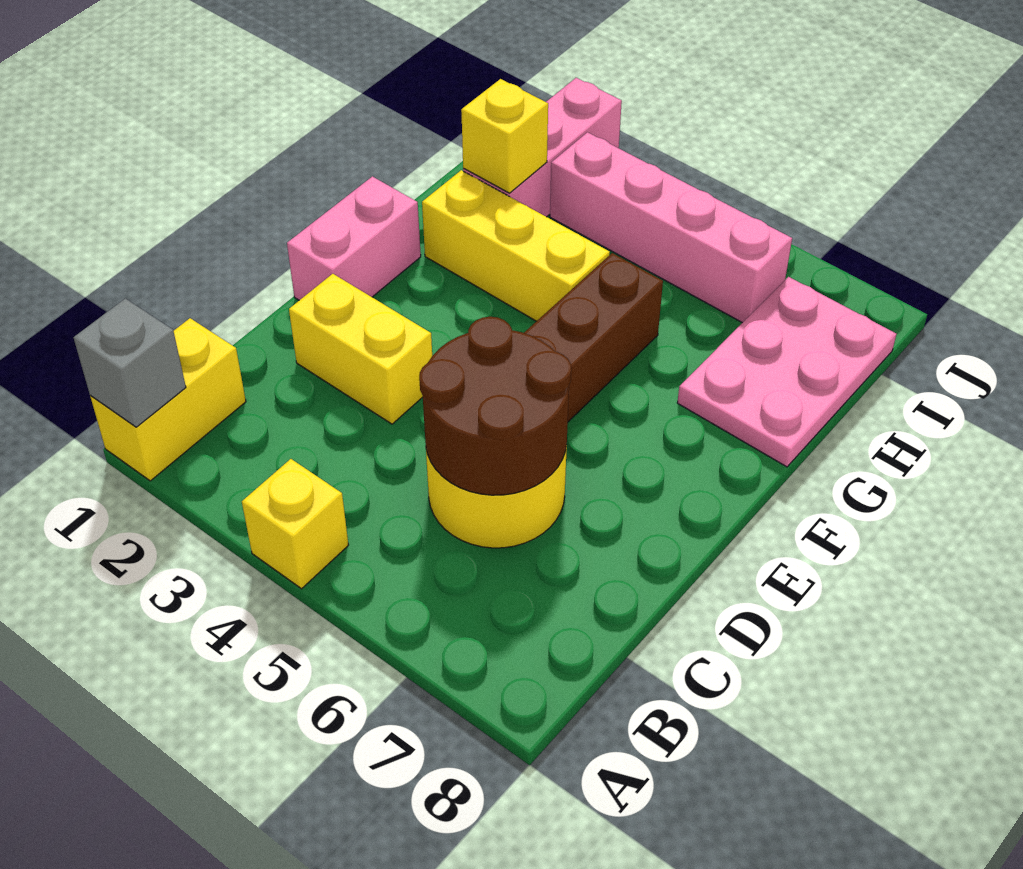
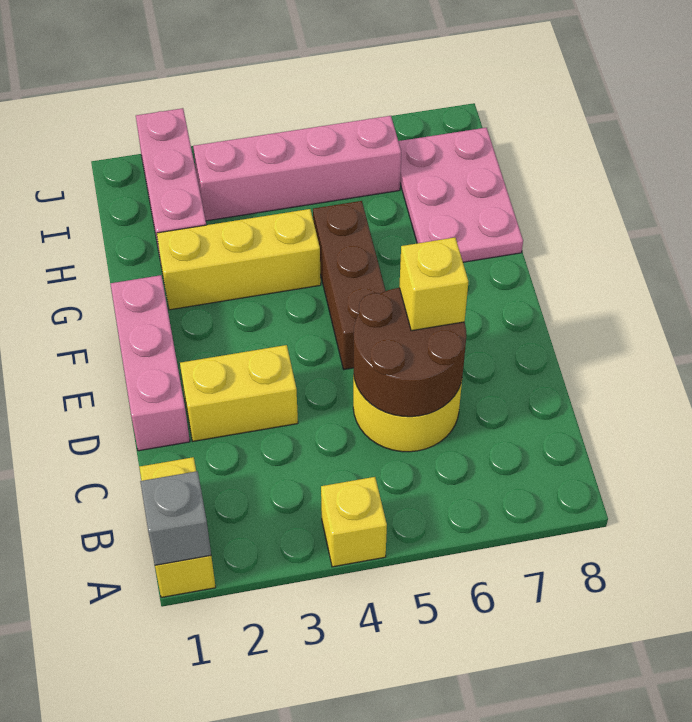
pink brick E1:F1 level 1 -> pink brick D1:F1 level 1
yellow brick H2 level 2 -> yellow brick D6 level 3

